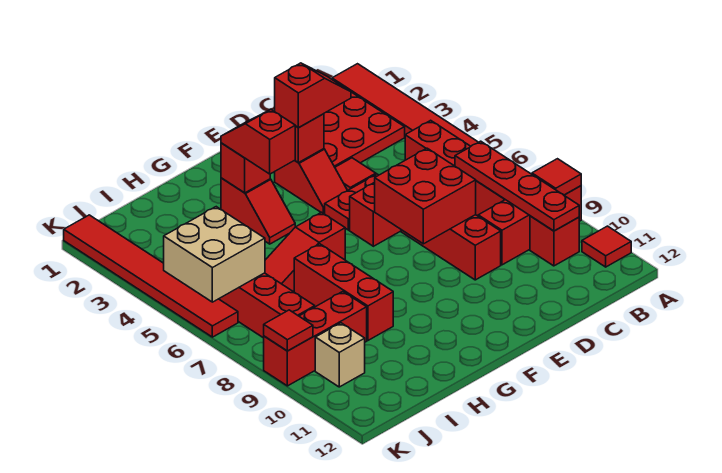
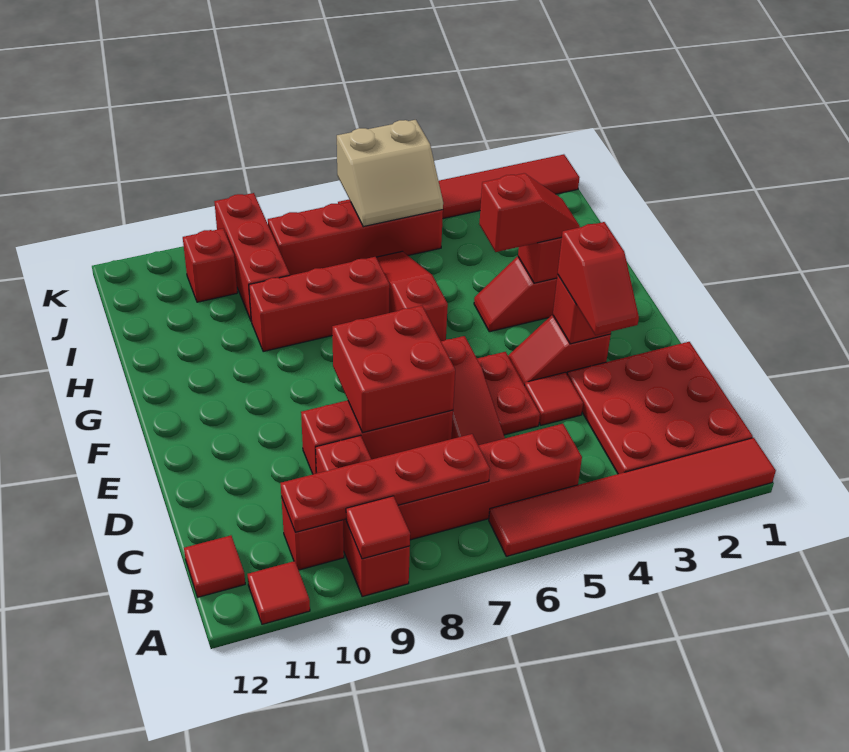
tan brick J5:K6 level 2 -> tan slope J5:K6 level 2 top K
tan brick J10 level 1 -> red brick J10 level 1
red tile K9 level 2 -> red tile B12 level 1

